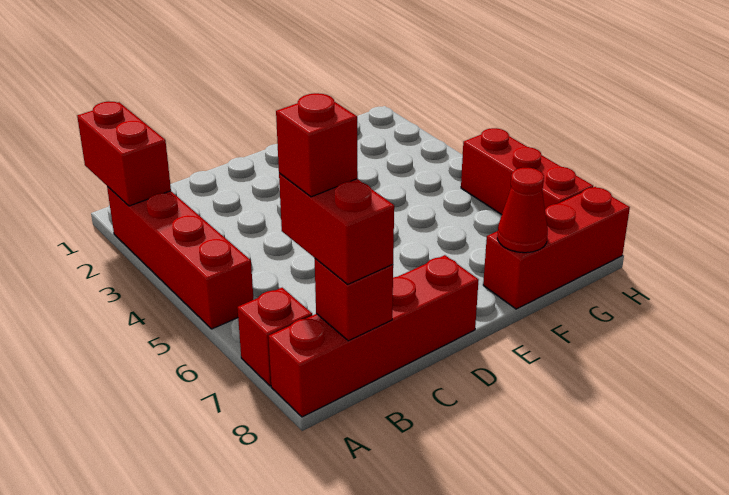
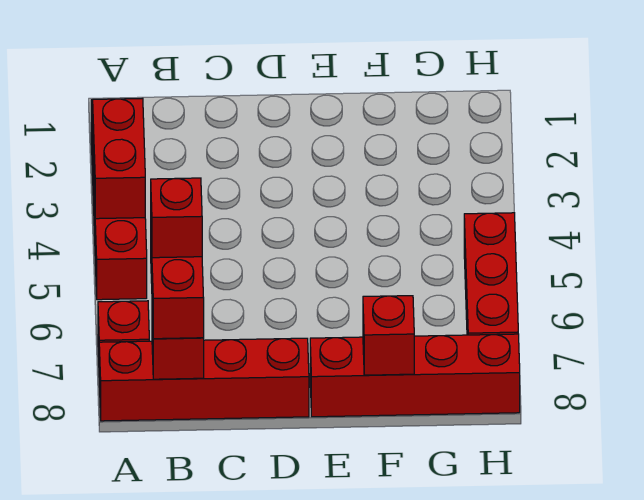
red brick A1:A2 level 2 -> red brick A3:A4 level 2
red brick F8:H8 level 1 -> red brick E8:H8 level 1
red cone F8 level 2 -> red brick F8 level 2

